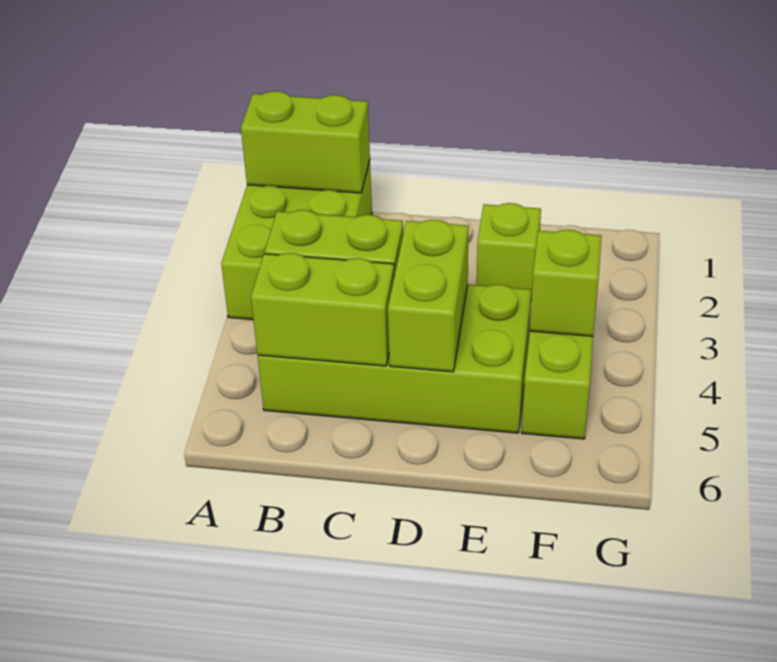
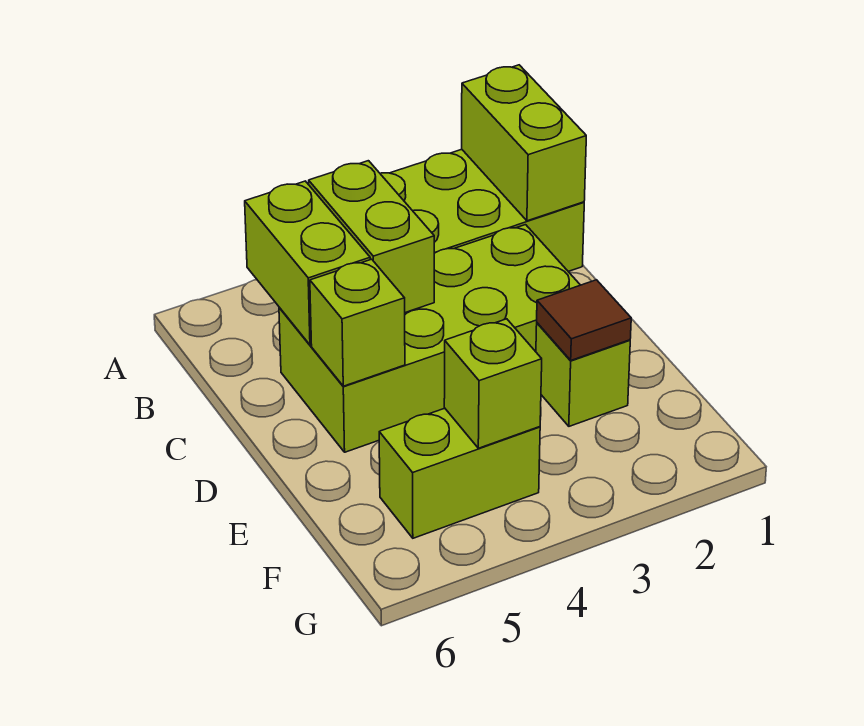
lime brick B4:E5 level 1 -> lime brick C2:D5 level 1
lime brick D4:D5 level 2 -> lime brick D5 level 2
none -> brown tile E2 level 2

